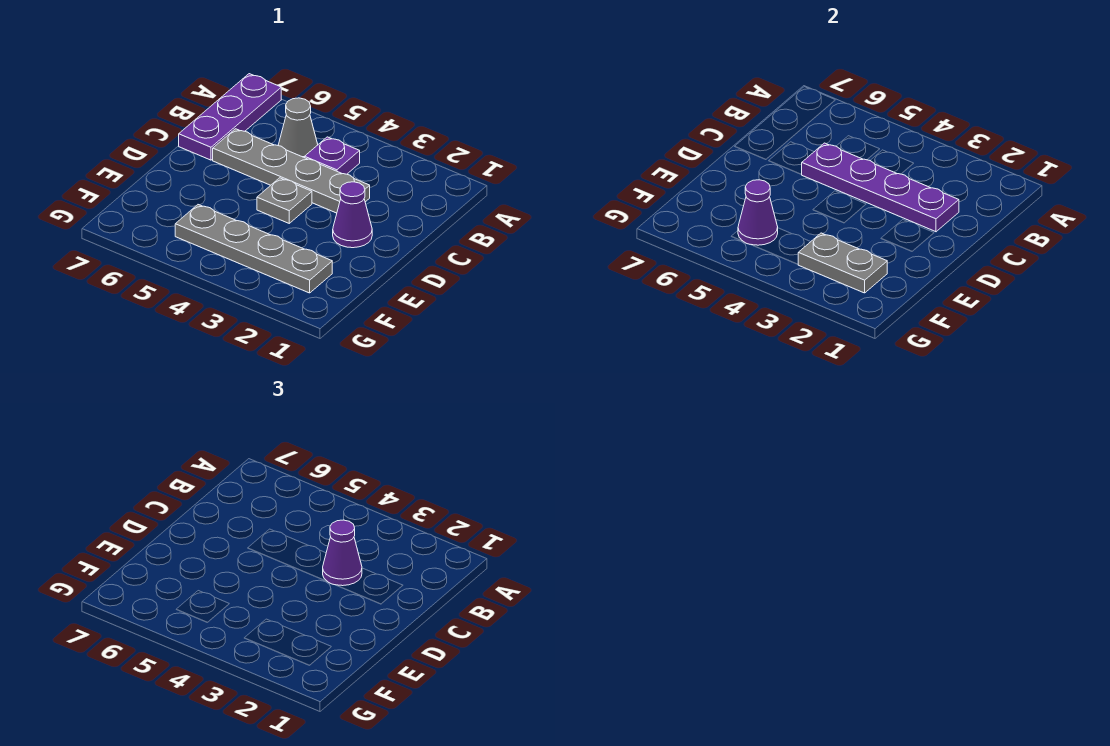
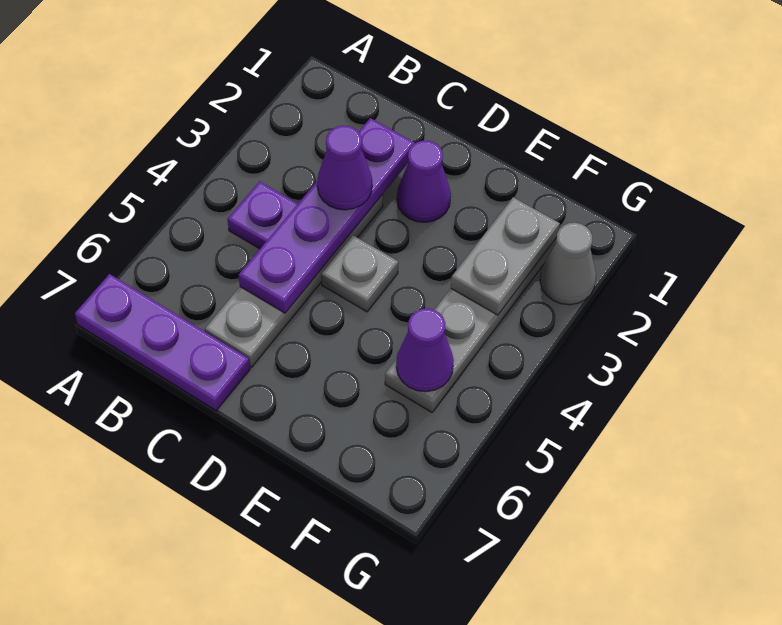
grey cone B5 level 1 -> grey cone G2 level 1

